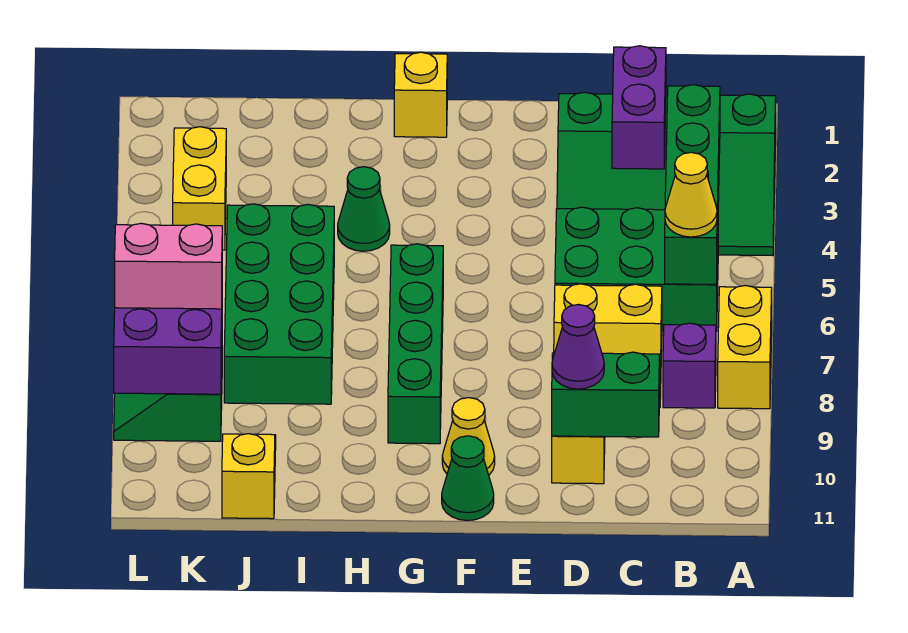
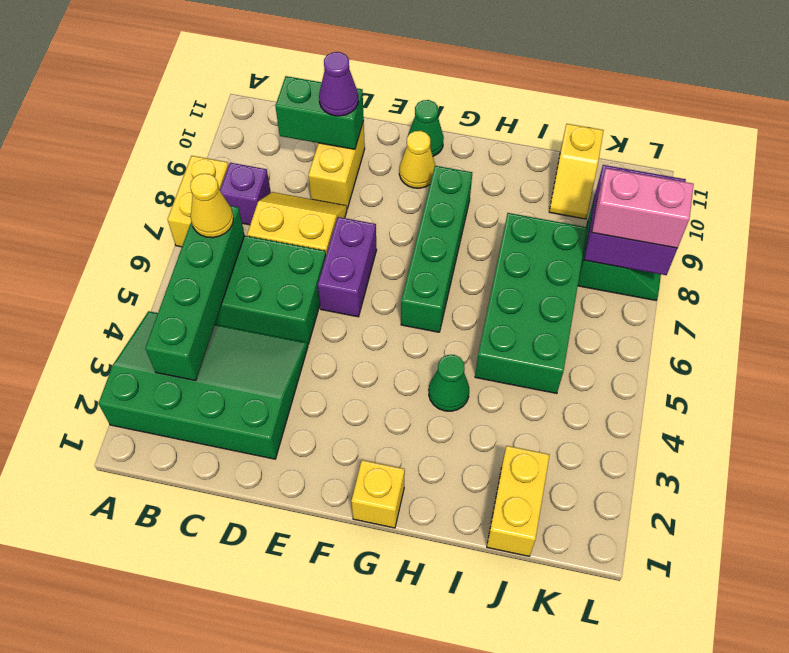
purple brick C2:C3 level 2 -> purple brick E6:E7 level 1
yellow brick K3:K4 level 1 -> yellow brick J1:J2 level 1

